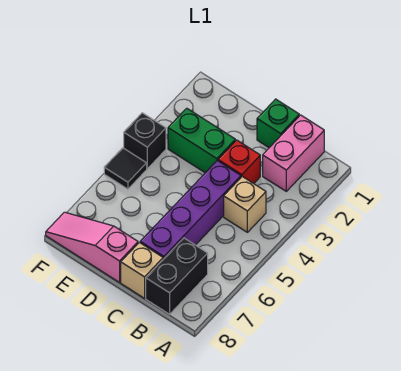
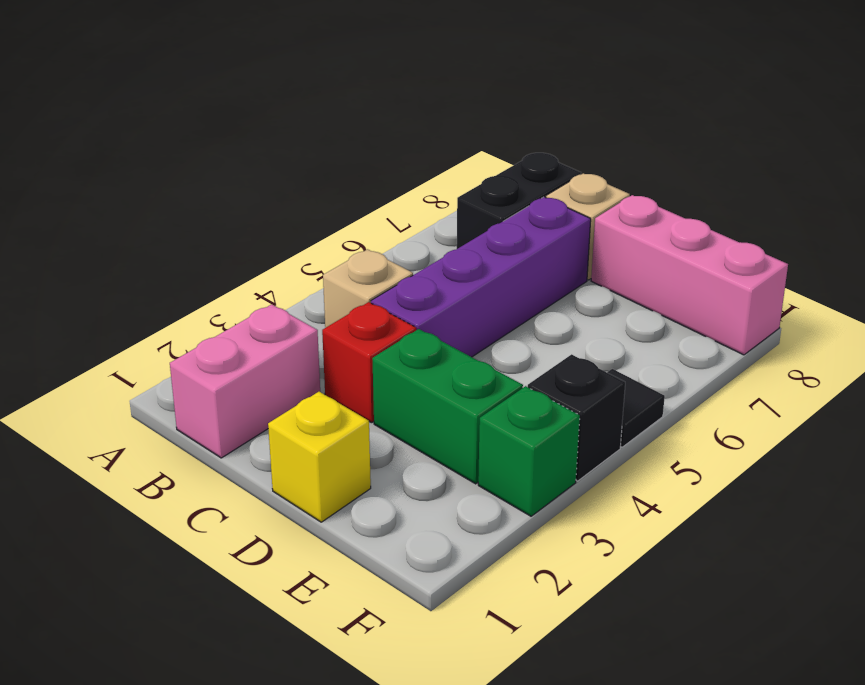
green brick C1 level 1 -> green brick F3 level 1
none -> yellow brick D1 level 1
pink slope D8:F8 level 1 top D -> pink brick D8:F8 level 1

